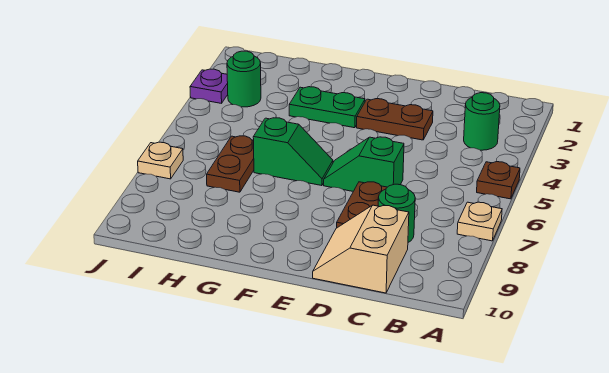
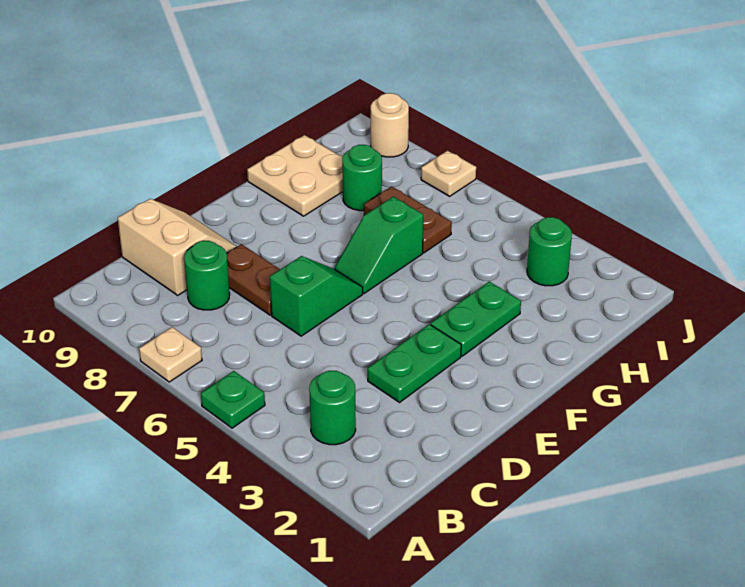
brown plate A5 level 1 -> green plate A5 level 1
brown plate D3:E3 level 1 -> green plate D3:E3 level 1
none -> tan plate G9:H10 level 1
none -> green round brick H8 level 1
purple plate J3 level 1 -> none
none -> tan round brick J9 level 1

